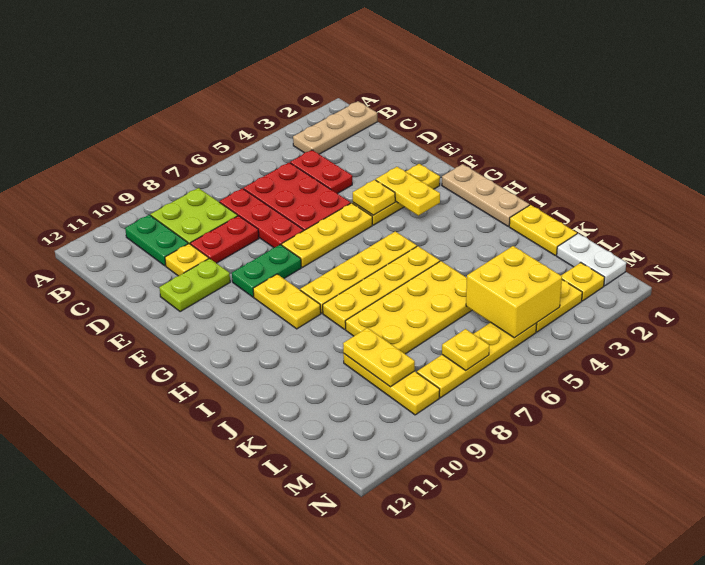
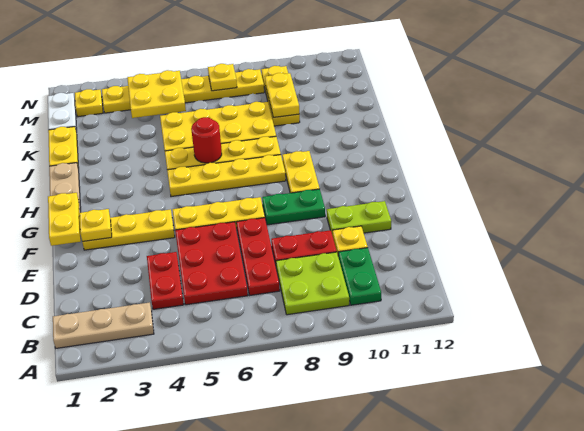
yellow plate F3:G3 level 2 -> yellow plate F1:G1 level 2
yellow plate F4 level 2 -> yellow plate F2 level 2
none -> red round brick I6 level 2
yellow brick L4:M5 level 2 -> yellow plate L4:M5 level 2

